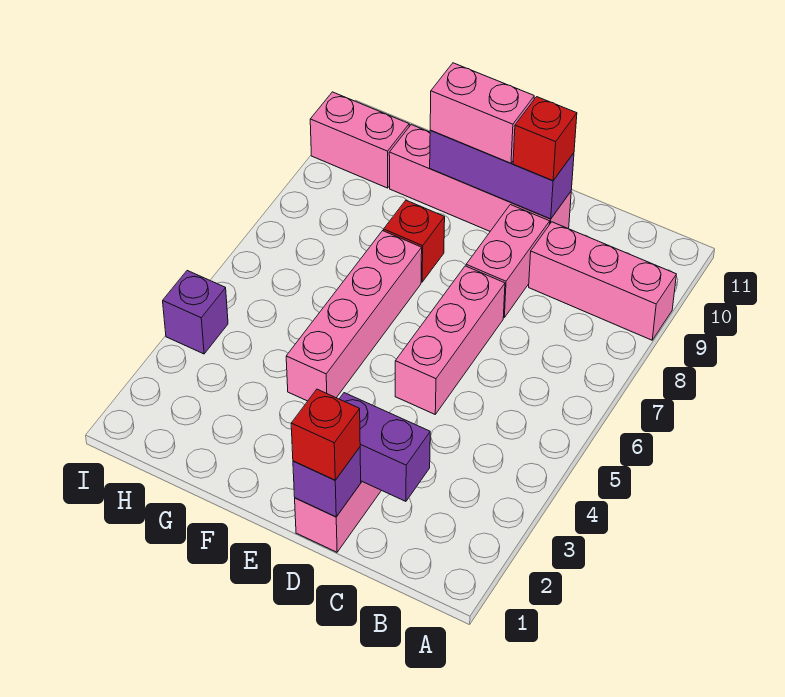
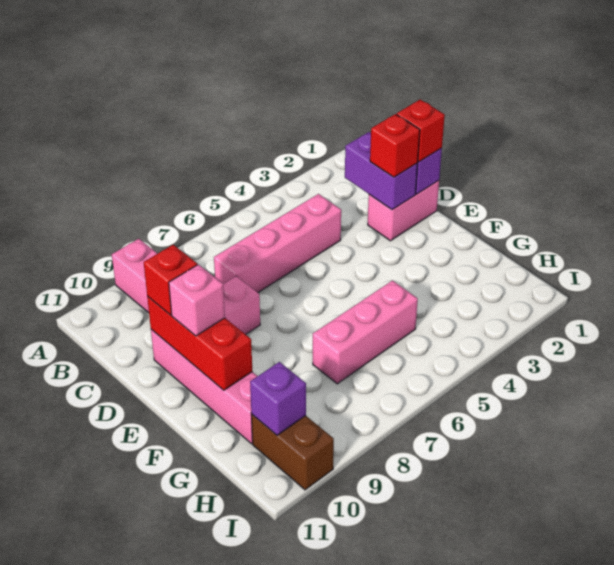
pink brick D5:D7 level 1 -> pink brick G5:G7 level 1
purple brick D10:F10 level 2 -> red brick D10:F10 level 2
pink brick E10:F10 level 3 -> pink brick E10 level 3
pink brick F4:F7 level 1 -> pink brick C4:C7 level 1
red brick F8 level 1 -> red brick D2 level 3
pink brick H10:I10 level 1 -> brown brick H10:I10 level 1
purple brick I4 level 1 -> purple brick H10 level 2

